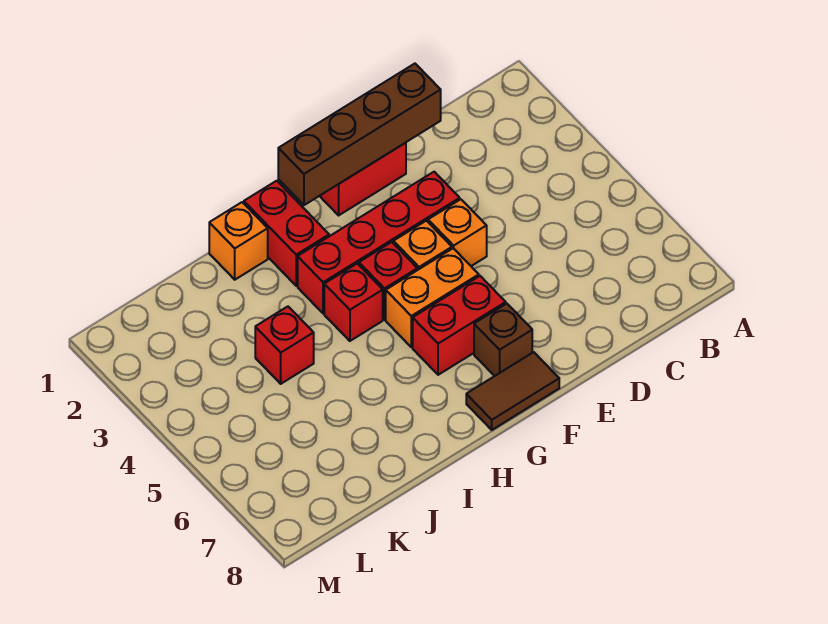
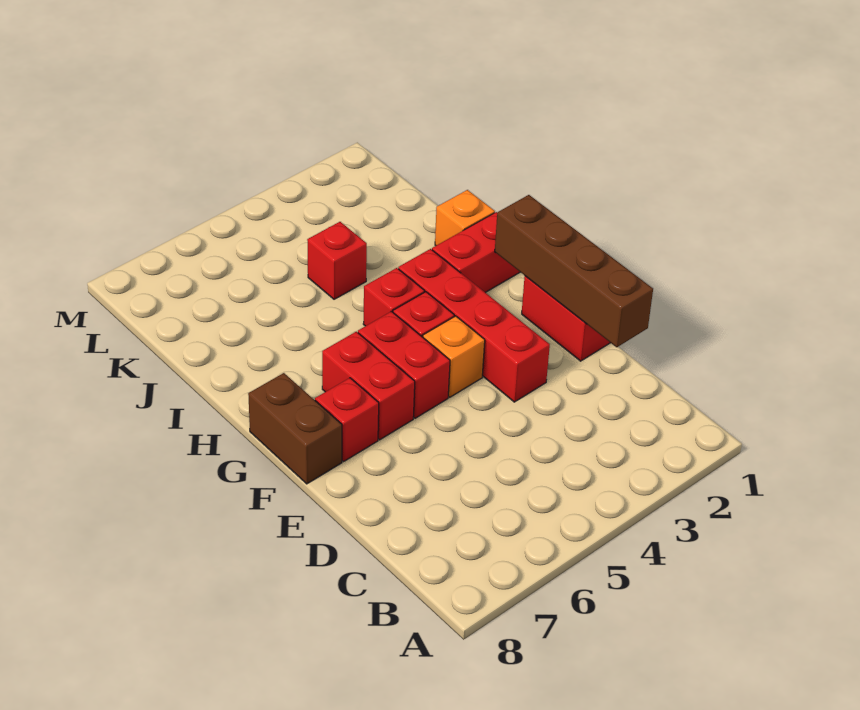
orange brick E4 level 1 -> none
orange brick F5:G5 level 1 -> red brick F5:G5 level 1
brown brick F7 level 1 -> red brick F7 level 1
brown tile F8:G8 level 1 -> brown brick F8:G8 level 1

